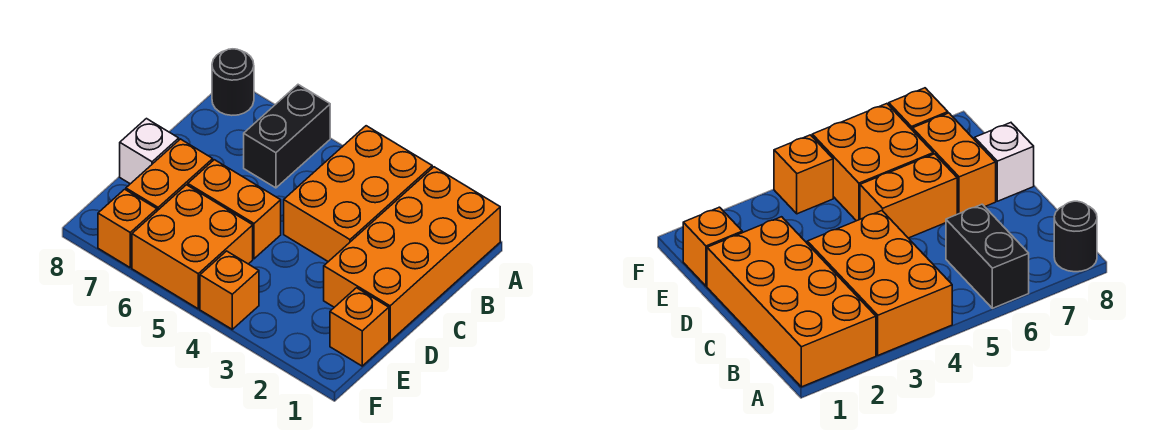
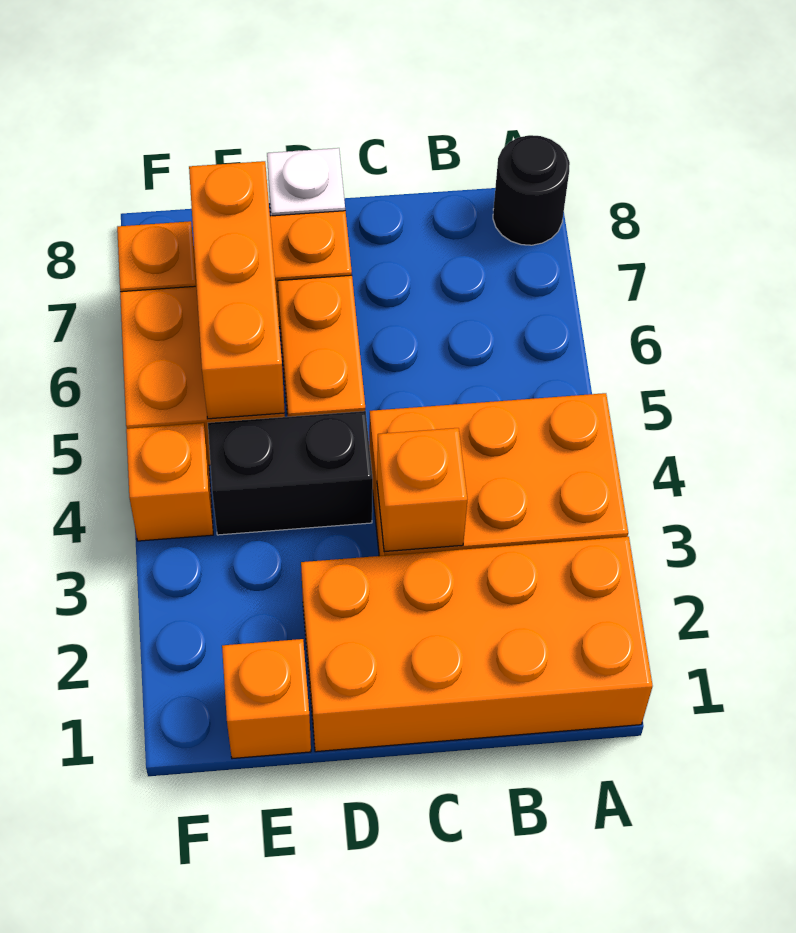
black brick A6:B6 level 1 -> black brick D4:E4 level 1
none -> orange brick C3 level 2
none -> orange brick E5:E7 level 2

